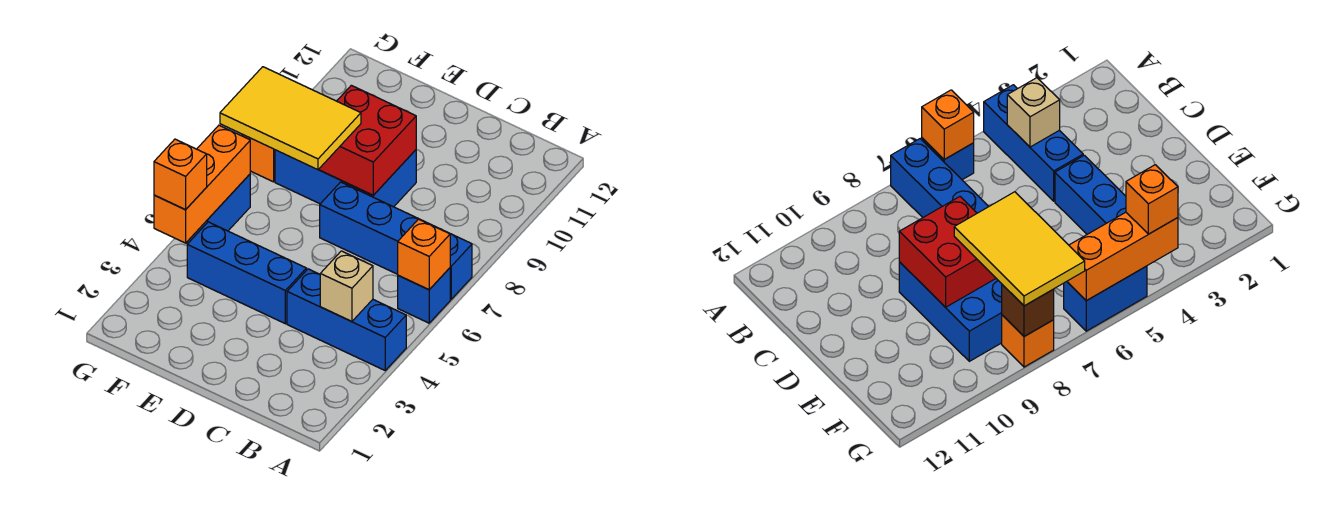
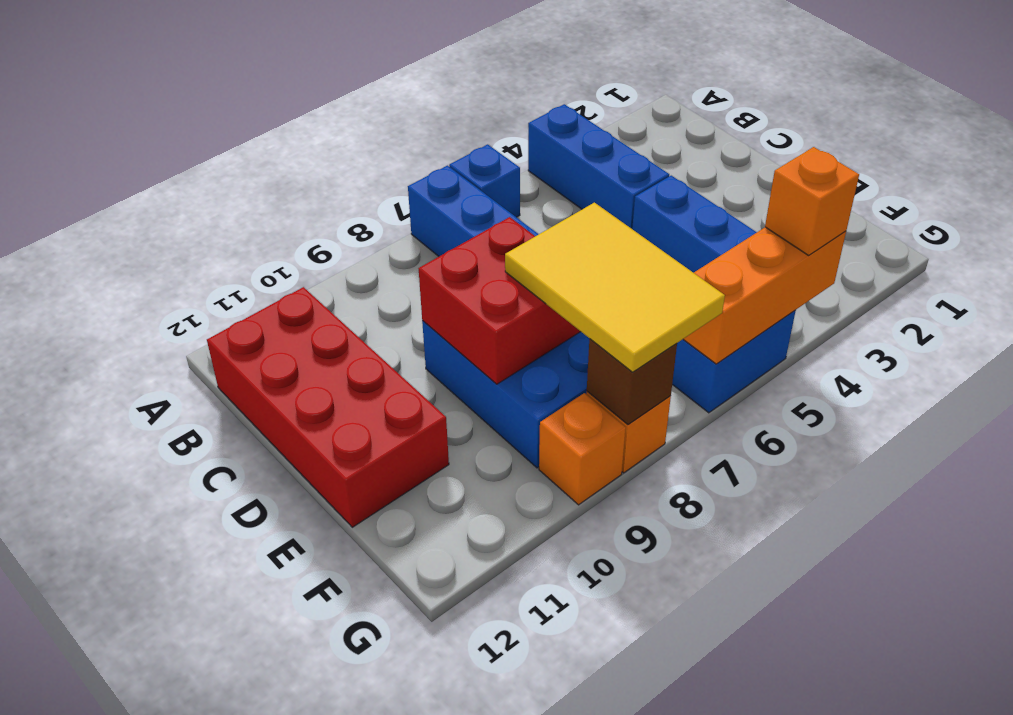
orange brick A6 level 2 -> orange brick G9 level 1
tan brick B4 level 2 -> none
none -> red brick B11:E12 level 1

